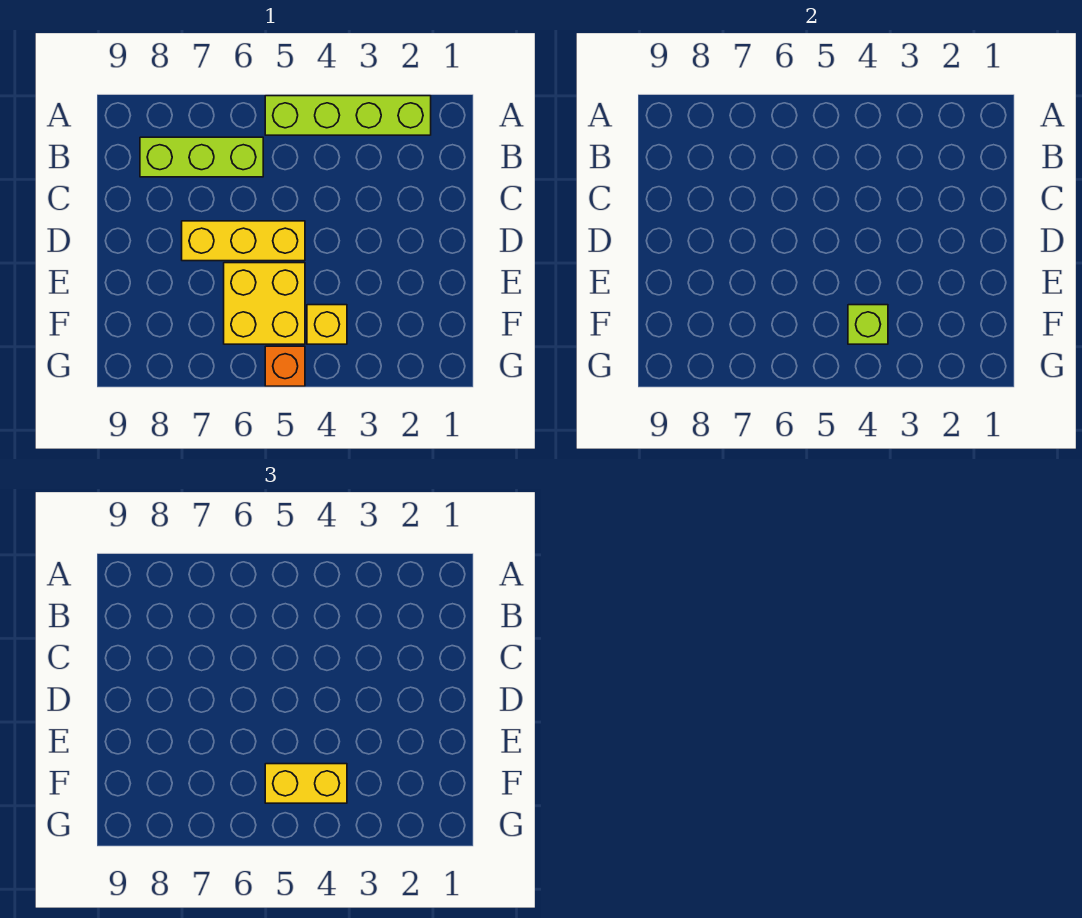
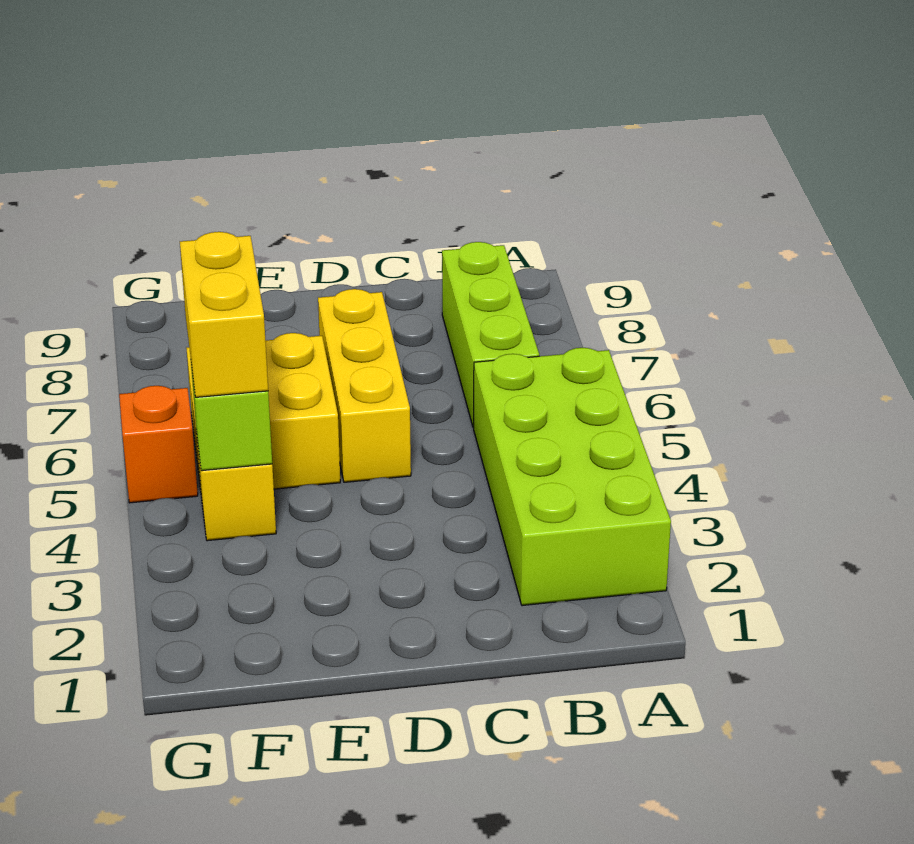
lime brick A2:A5 level 1 -> lime brick A2:B5 level 1

